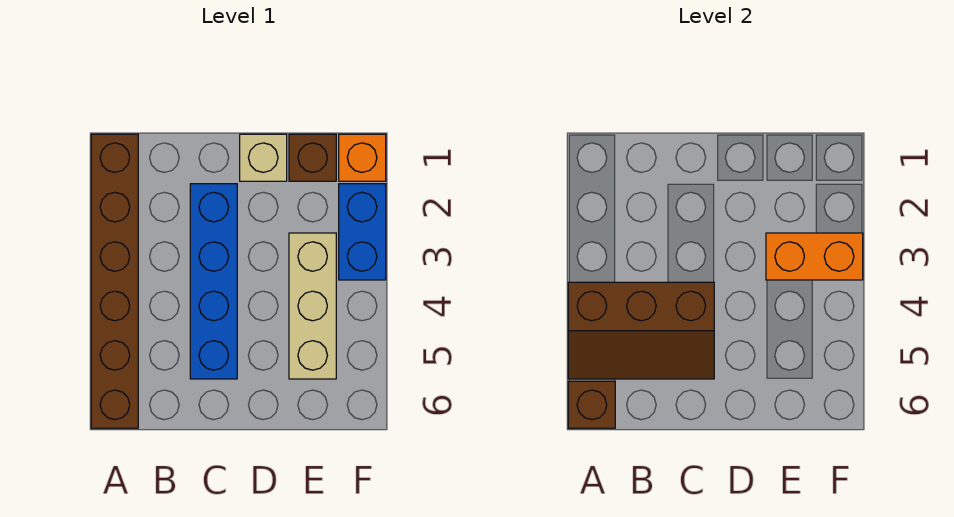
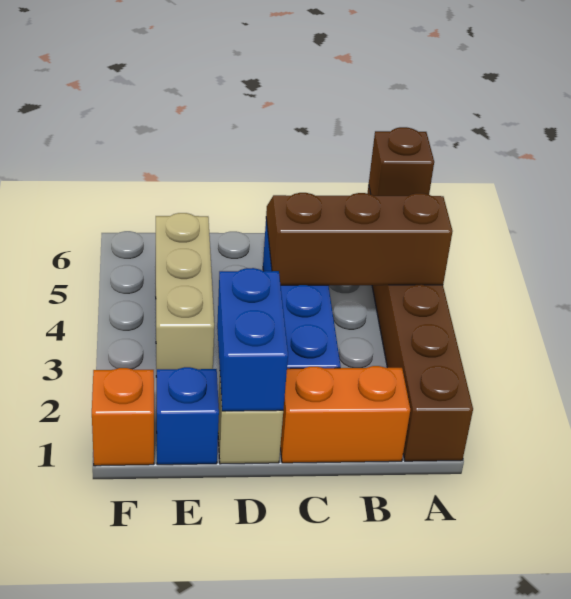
brown brick E1 level 1 -> blue brick E1 level 1
orange brick E3:F3 level 2 -> orange brick B1:C1 level 1
blue brick F2:F3 level 1 -> blue brick D1:D2 level 2

